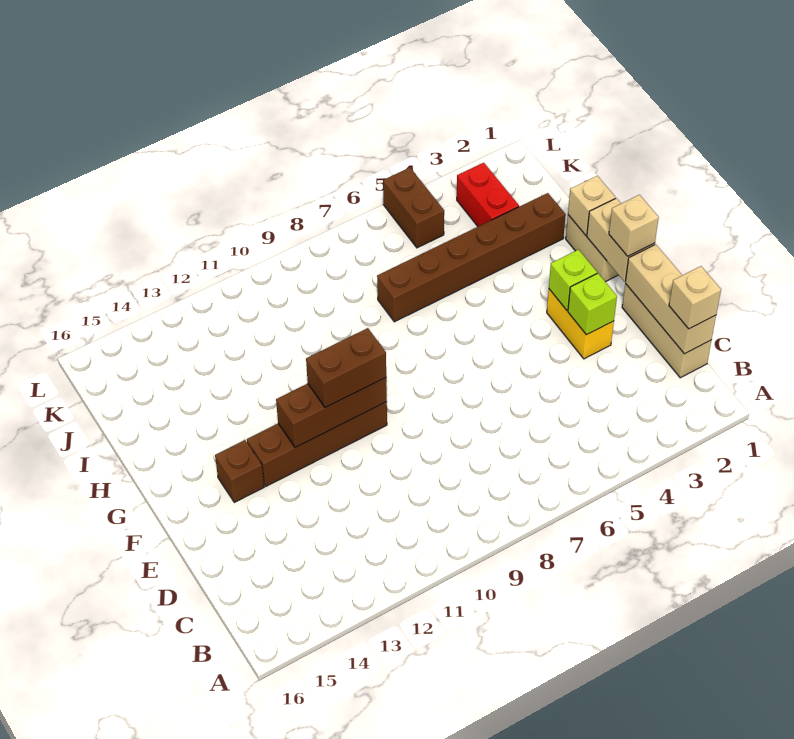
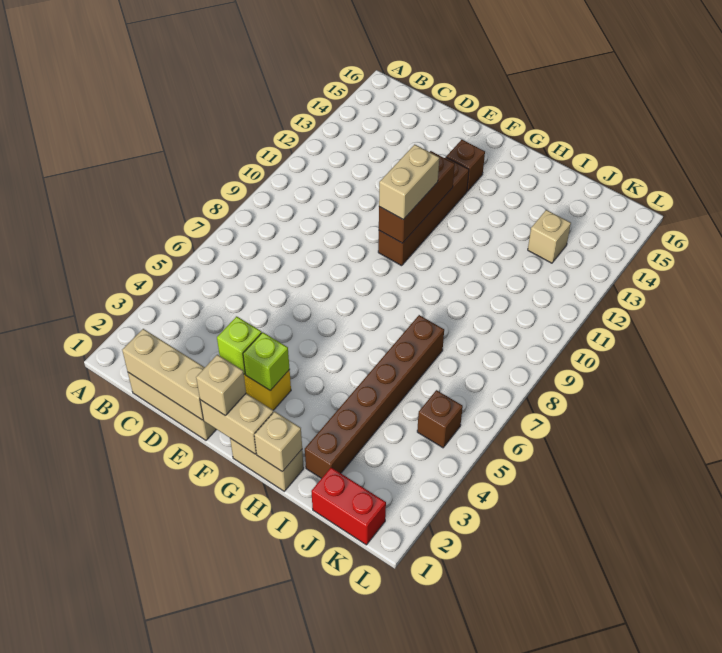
tan brick C1 level 3 -> tan brick J13 level 1
brown brick F10:F11 level 3 -> tan brick F10:F11 level 3
red brick J3:K3 level 1 -> red brick J1:K1 level 1
brown brick K5:L5 level 1 -> brown brick K5 level 1

